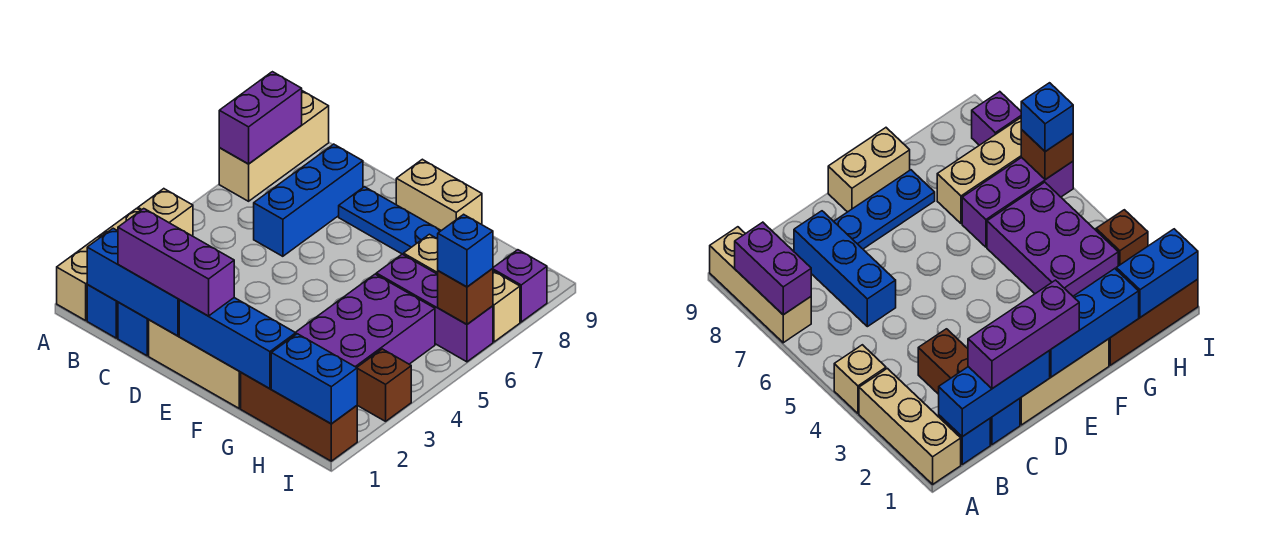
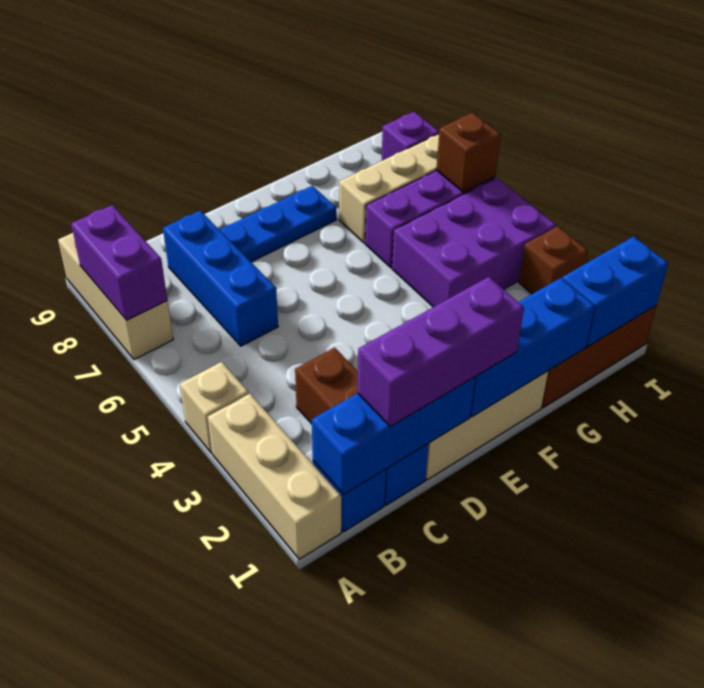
tan brick E9:F9 level 1 -> none
purple brick G3:H5 level 1 -> purple brick G4:I5 level 1
blue brick I6 level 3 -> none

